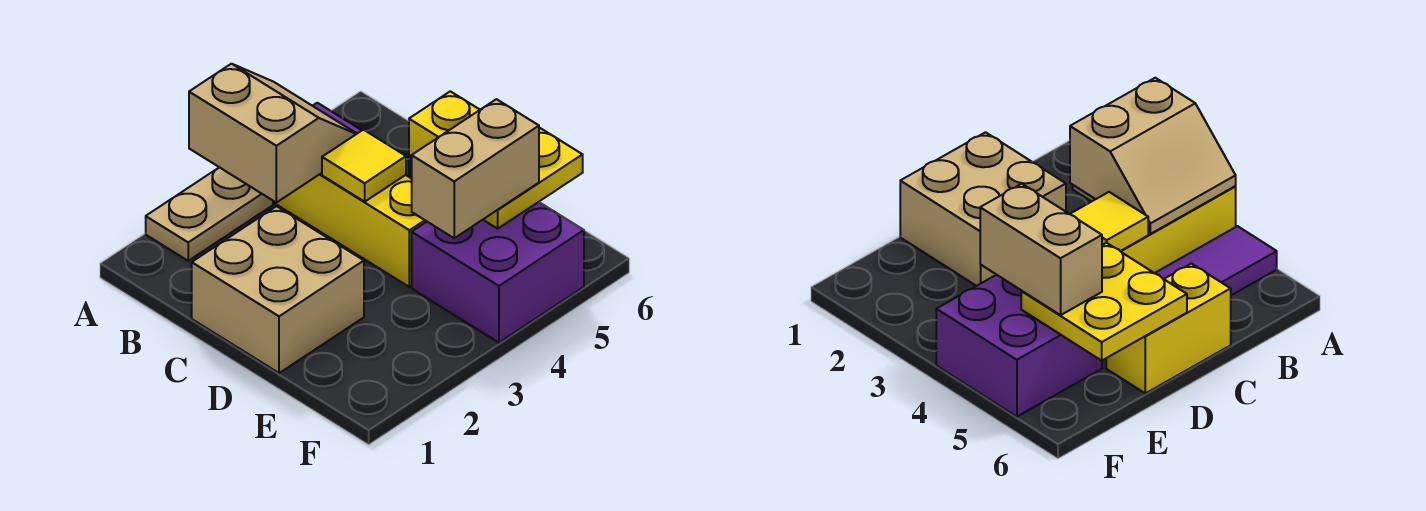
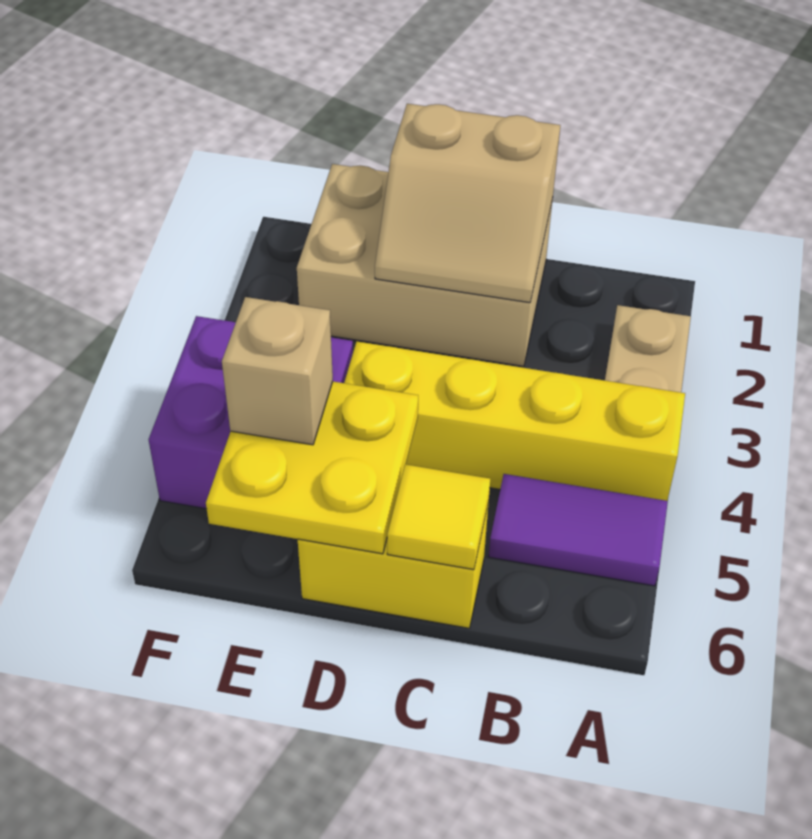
tan slope A3:B4 level 2 top 3 -> tan slope C1:D2 level 2 top 1
tan brick C1:D2 level 1 -> tan brick C1:E2 level 1
yellow tile C4 level 2 -> yellow tile C6 level 2
tan brick E4:E5 level 3 -> tan brick E5 level 3

